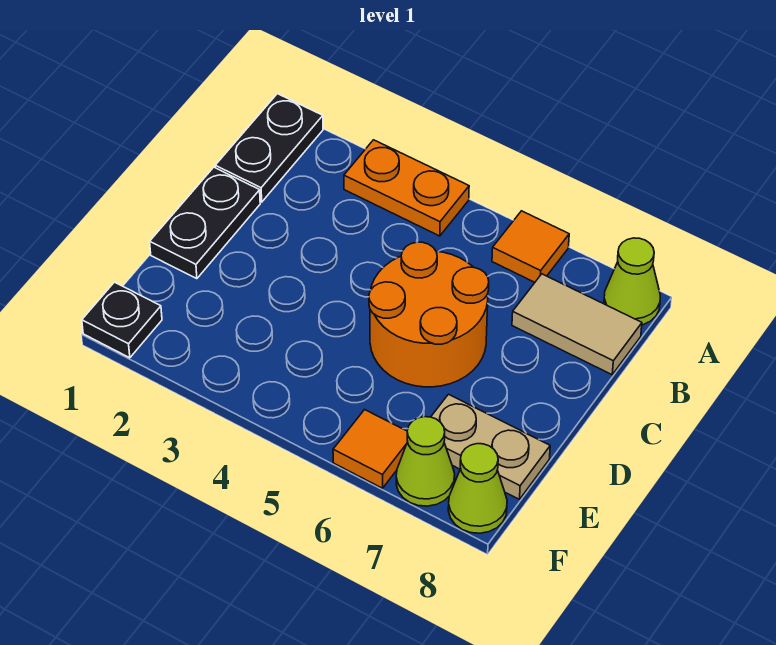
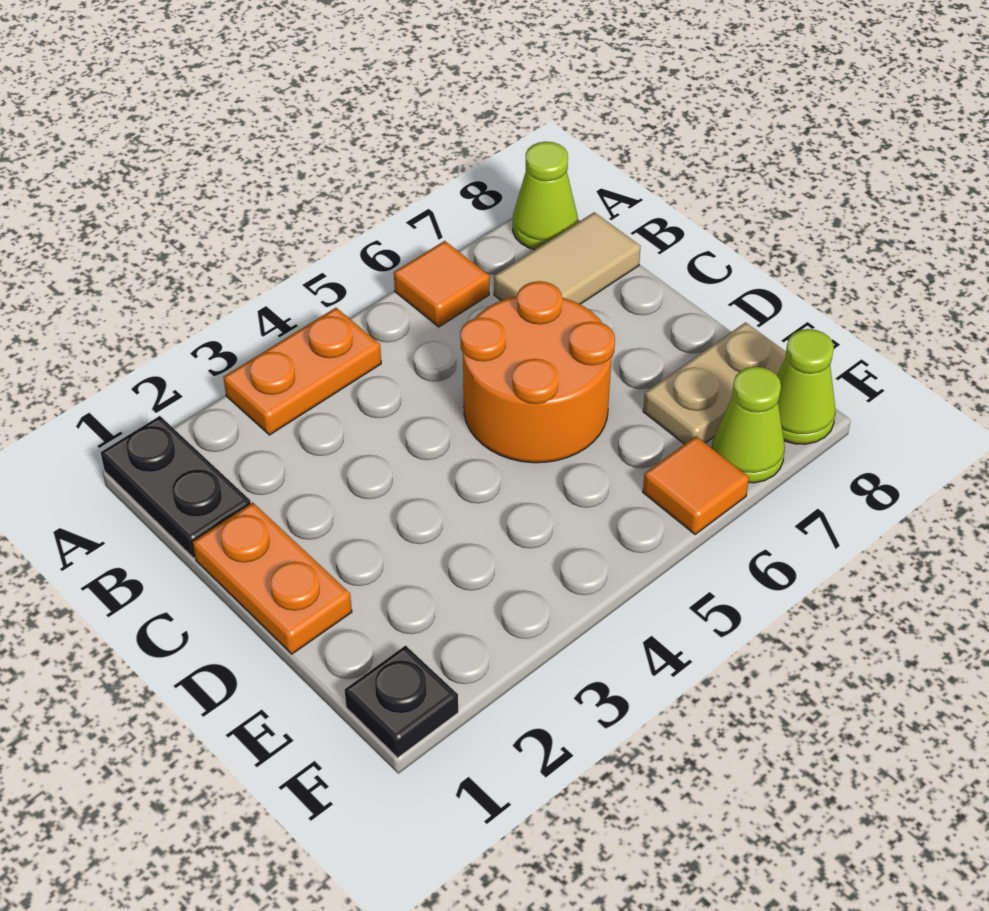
black plate C1:D1 level 1 -> orange plate C1:D1 level 1

